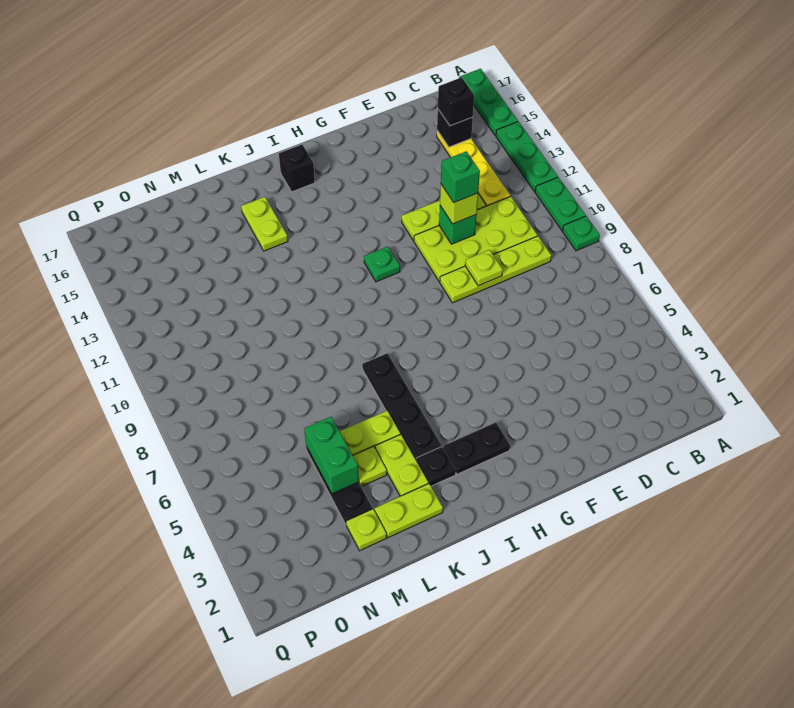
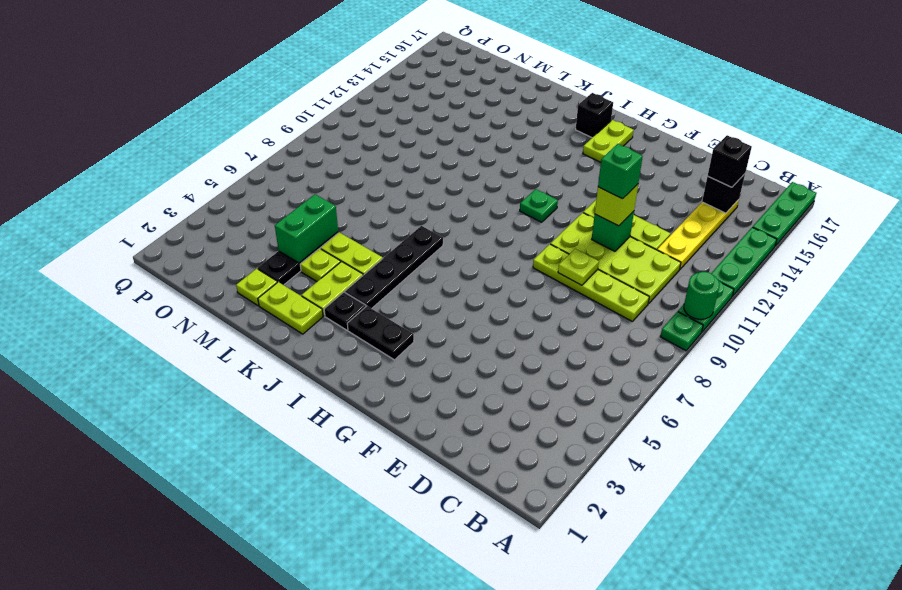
none -> green round brick A10 level 2
lime plate K14:K15 level 1 -> lime plate H15:H16 level 1

